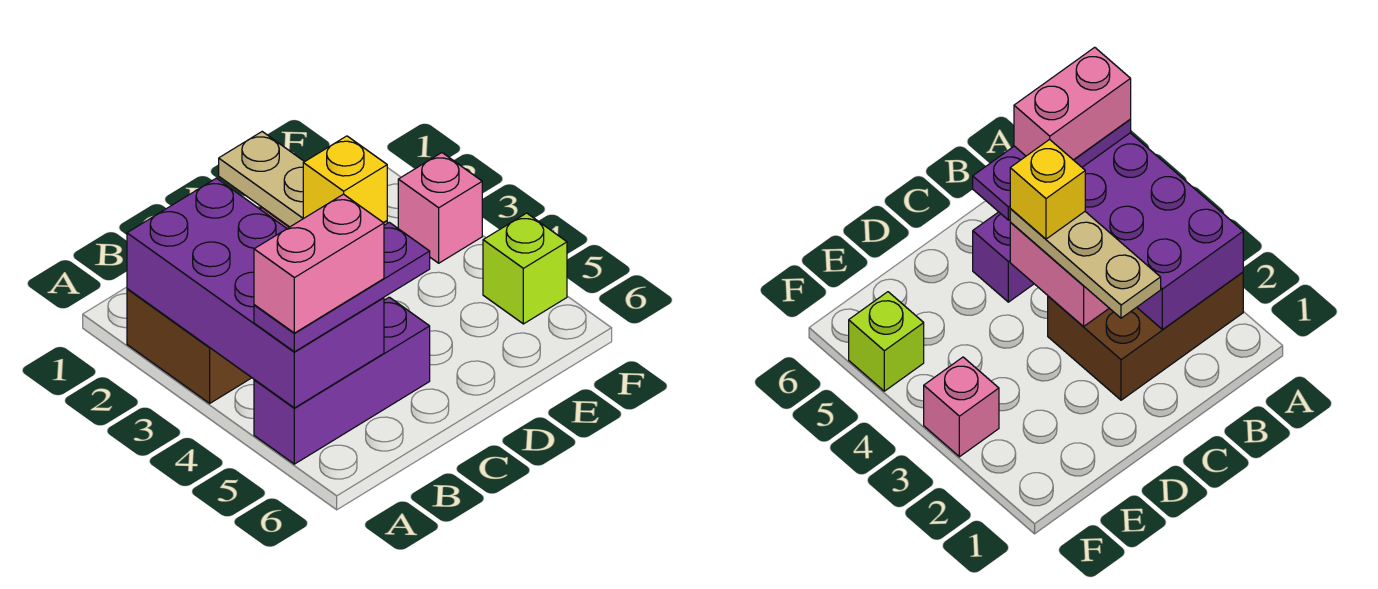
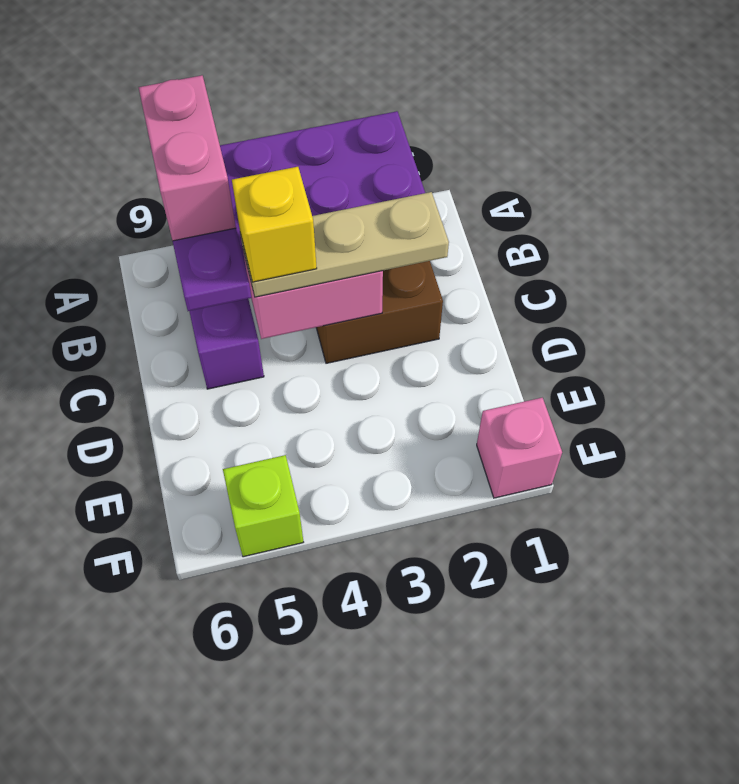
pink brick F3 level 1 -> pink brick F1 level 1

